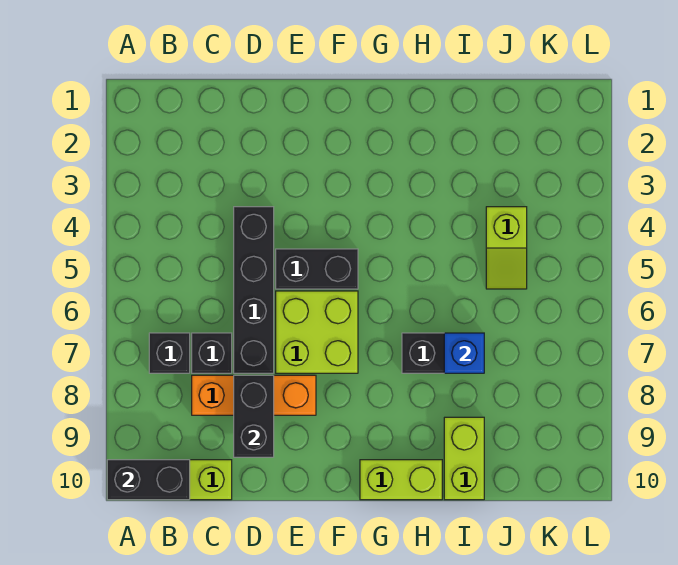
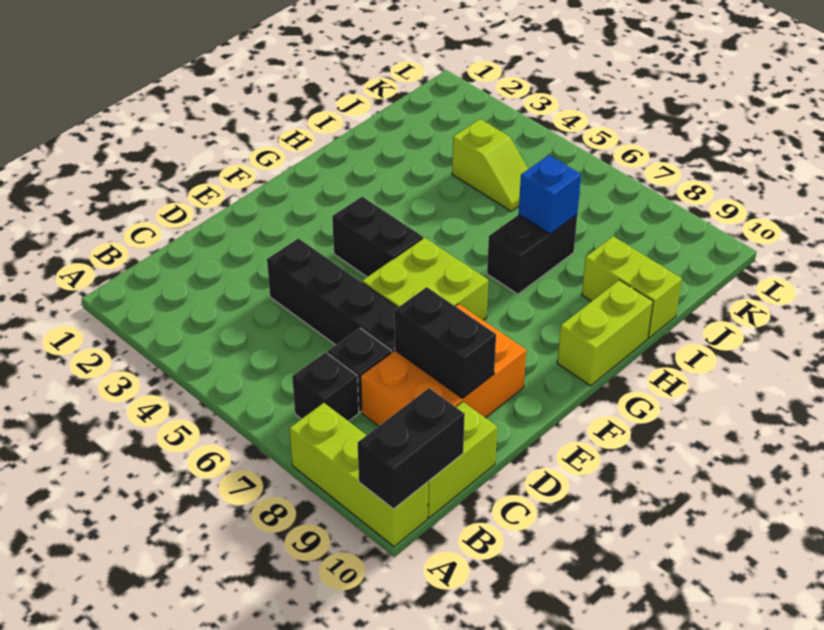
none -> lime brick A8:A10 level 1
orange brick C8:E8 level 1 -> orange brick C8:E9 level 1
black brick E5:F5 level 1 -> black brick F4:F5 level 1

